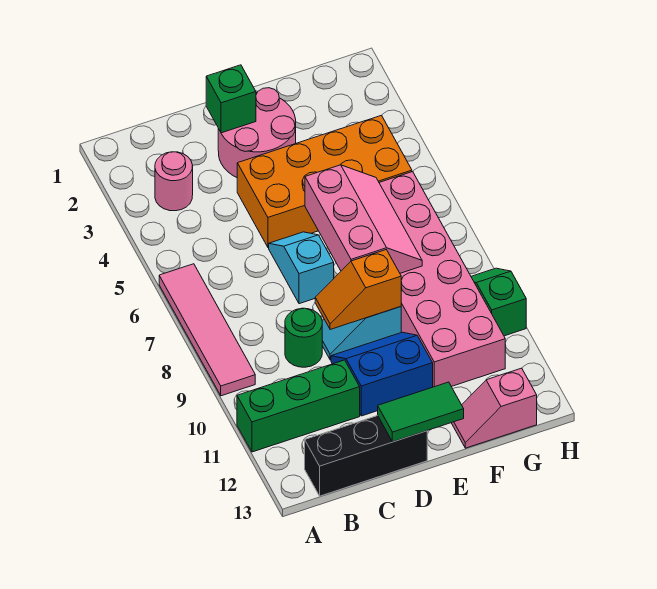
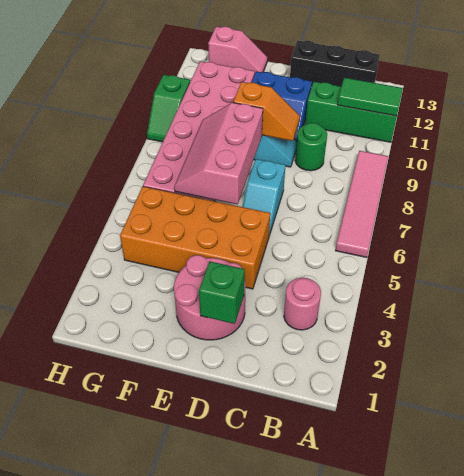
green tile D13:E13 level 2 -> green tile A11:B11 level 2

